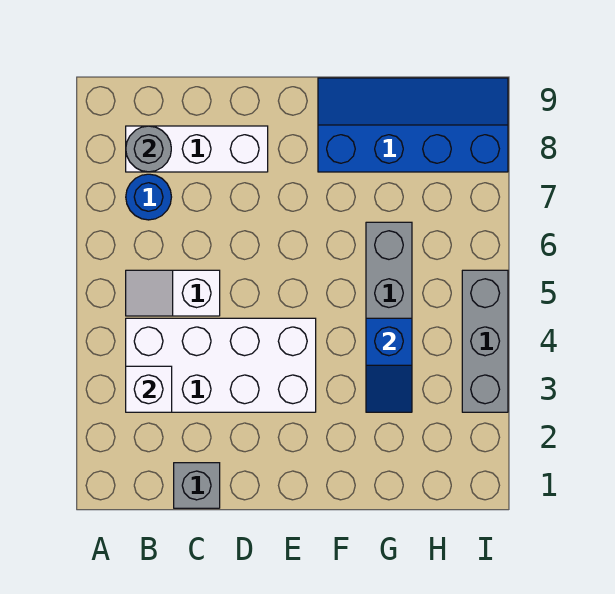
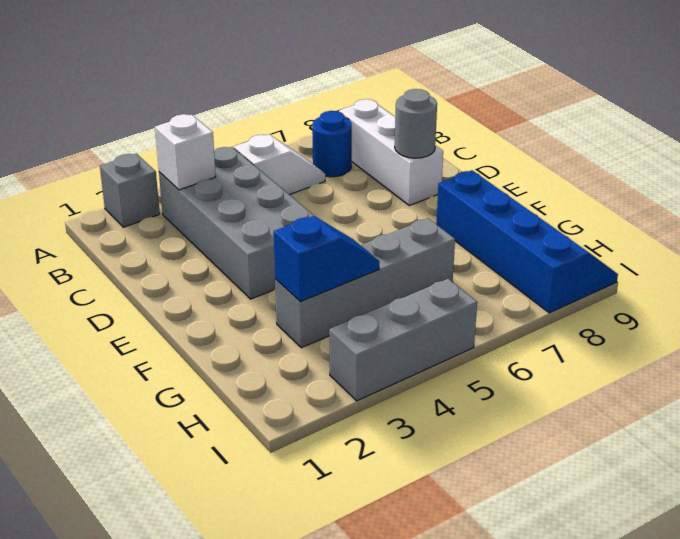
white brick B3:E4 level 1 -> grey brick B3:E4 level 1
white slope B5:C5 level 1 top C -> white slope B5:B6 level 1 top 5
grey round brick B8 level 2 -> grey round brick D8 level 2
grey brick C1 level 1 -> grey brick A2 level 1
blue slope G3:G4 level 2 top 4 -> blue slope G3:G4 level 2 top 3

